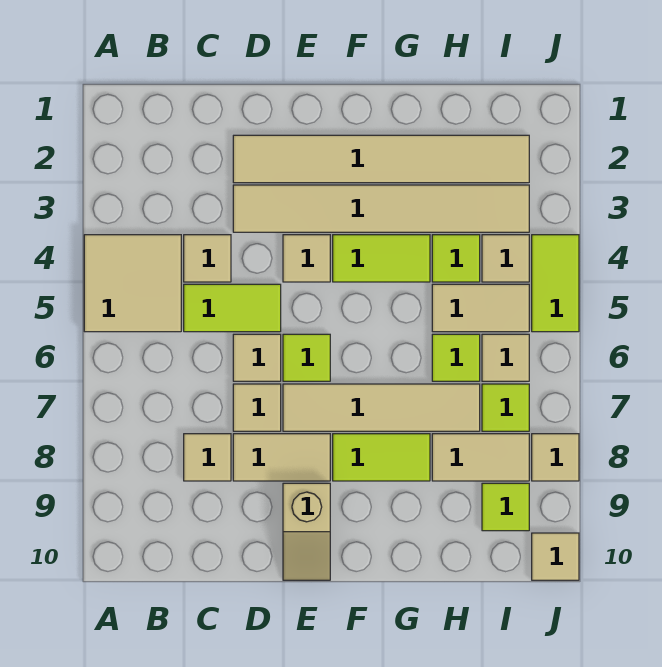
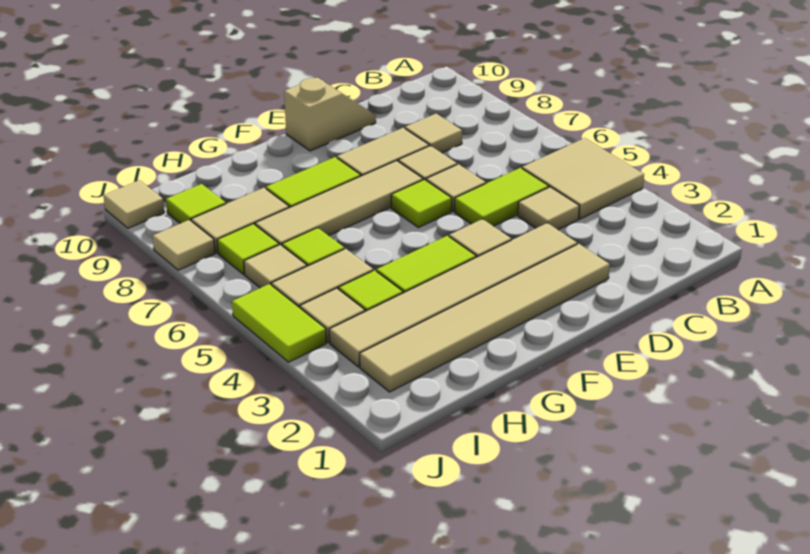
tan slope E9:E10 level 1 top 9 -> tan slope D10:E10 level 1 top E

